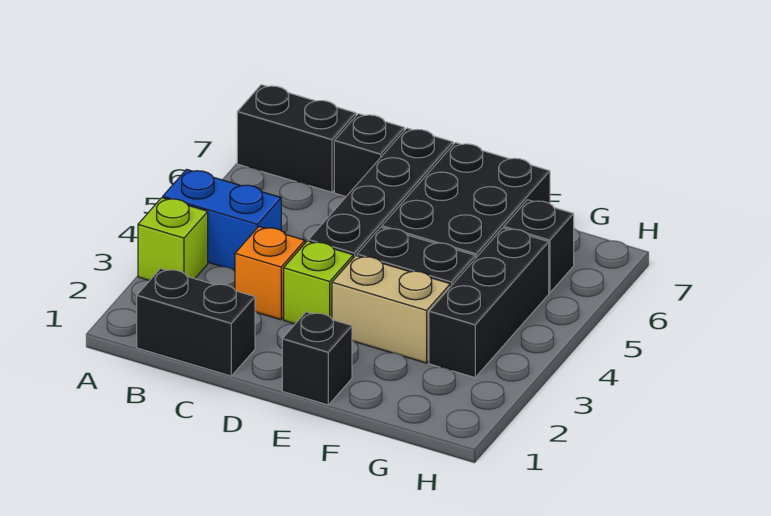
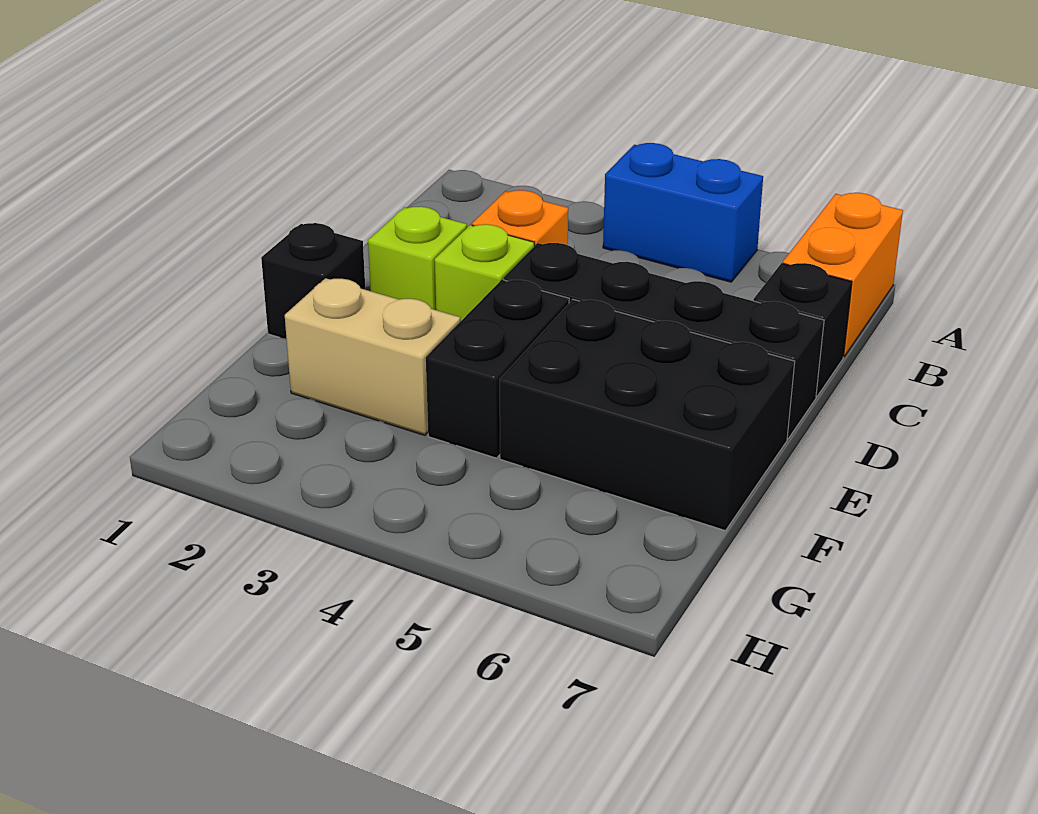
lime brick A3 level 1 -> lime brick D2 level 1
blue brick A4:B4 level 1 -> blue brick A4:A5 level 1
black brick A7:B7 level 1 -> orange brick A7:B7 level 1
black brick B1:C1 level 1 -> none
tan brick E3:F3 level 1 -> tan brick F2:F3 level 1
black brick G3:G5 level 1 -> none
black brick G6 level 1 -> none

